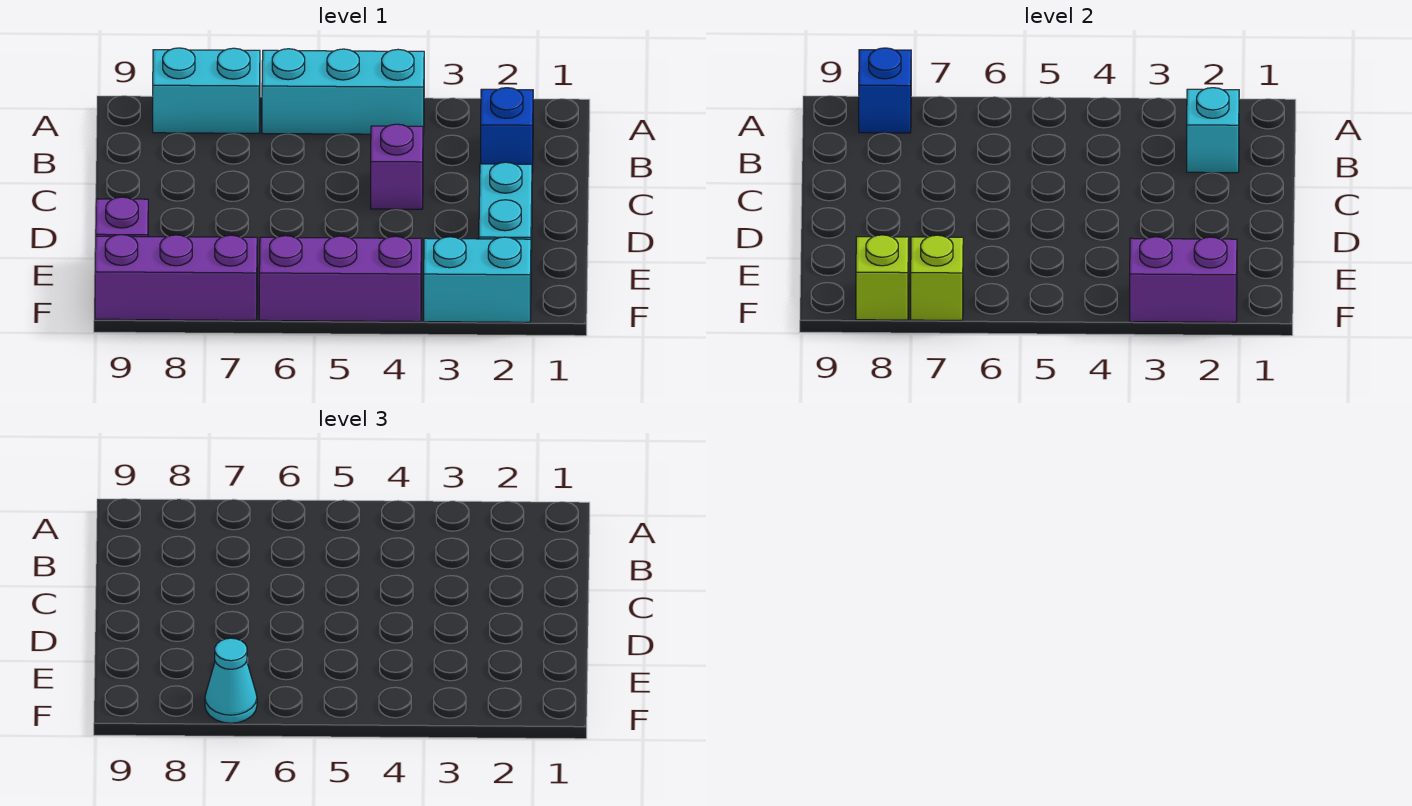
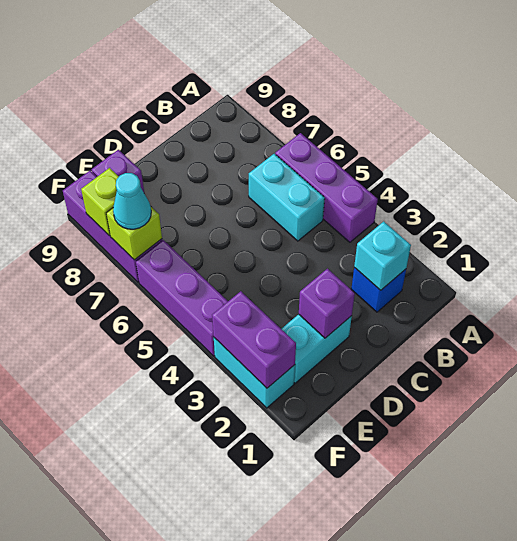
cyan brick A4:A6 level 1 -> purple brick A4:A6 level 1
cyan brick A7:A8 level 1 -> cyan brick B5:B6 level 1
blue brick A8 level 2 -> none
purple brick C4 level 1 -> purple brick D2 level 2

